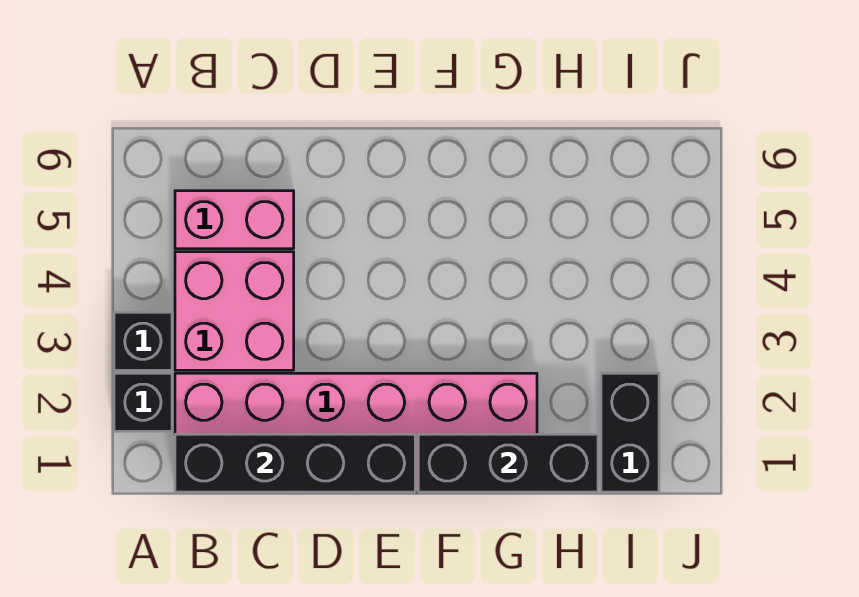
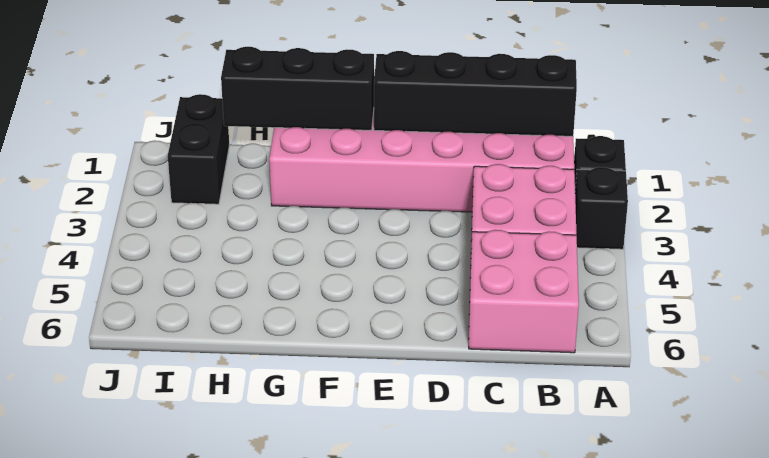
pink brick B5:C5 level 1 -> pink brick B5:C6 level 1

